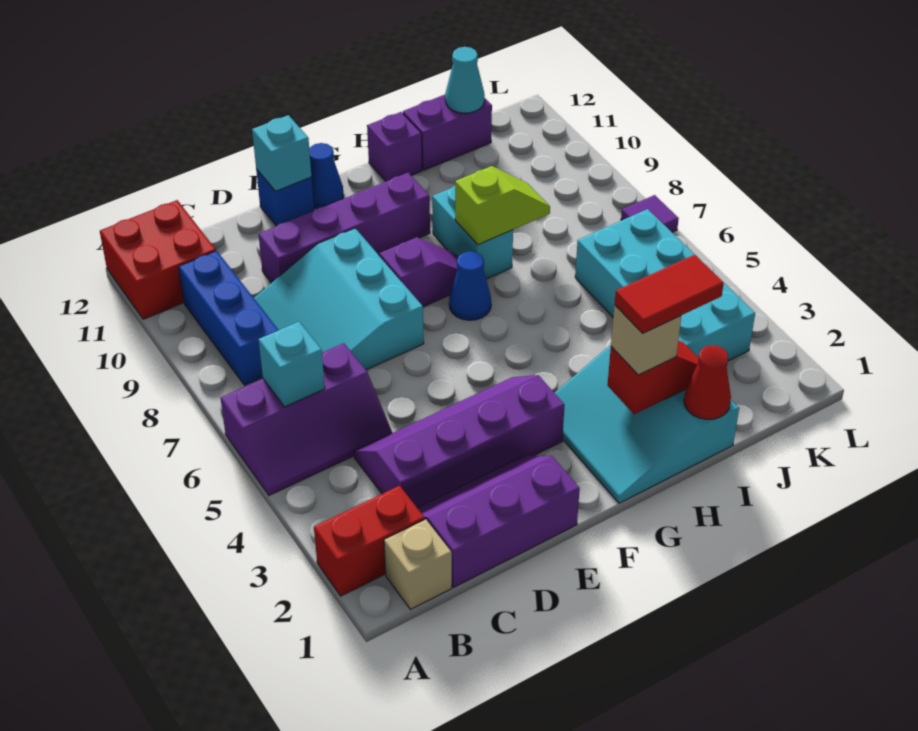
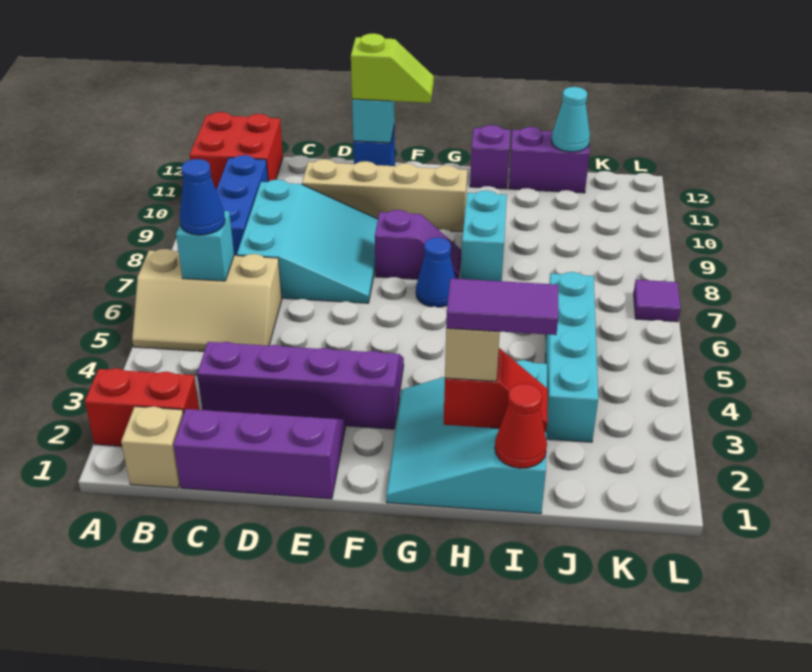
purple slope A5:C6 level 1 top 6 -> tan slope A5:C6 level 1 top 6
cyan slope C7:E9 level 1 top E -> cyan slope C7:E9 level 1 top C
purple brick D10:G10 level 1 -> tan brick D10:G10 level 1
blue cone F12 level 1 -> blue cone B6 level 3
red tile H2:I2 level 4 -> purple tile H2:I2 level 4
lime slope H8:I8 level 2 top H -> lime slope E12:F12 level 3 top E
cyan brick J3:K6 level 1 -> cyan brick J3:J6 level 1

